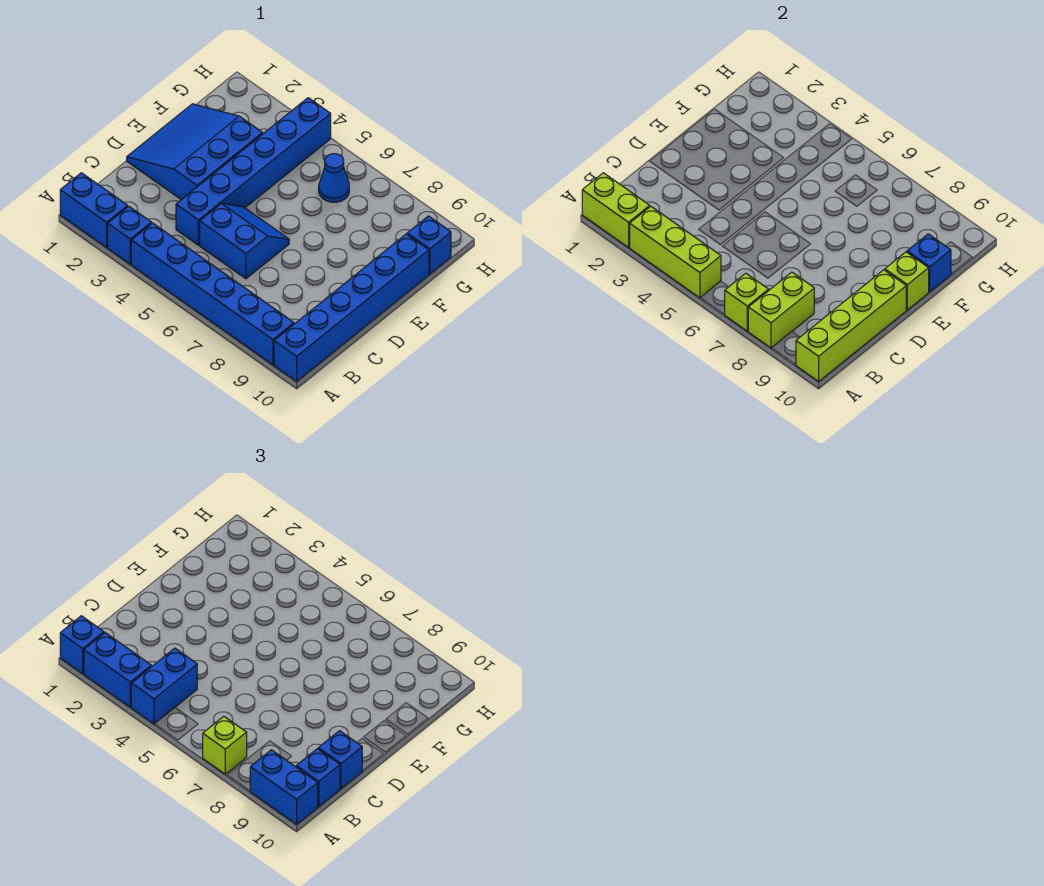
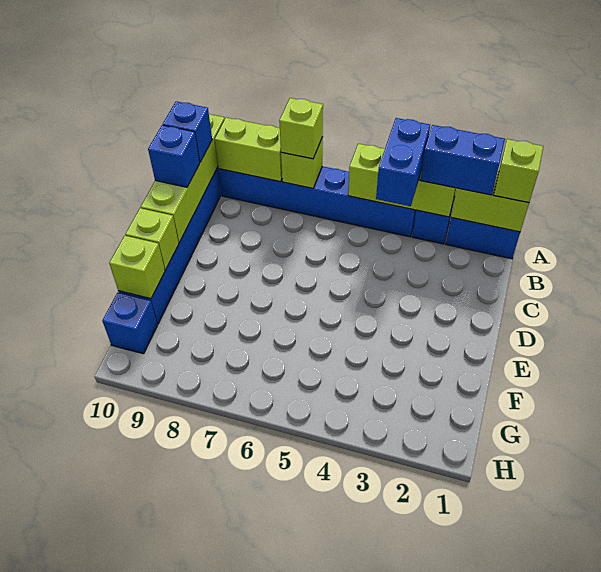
blue brick A1 level 3 -> lime brick A1 level 3
lime brick A8:B8 level 2 -> lime brick A8:A9 level 2
blue brick A9:A10 level 3 -> none
blue brick C4:H4 level 1 -> none
blue slope C5:D6 level 1 top C -> none
blue slope D1:F3 level 1 top 3 -> none
blue brick F10 level 2 -> lime brick F10 level 2
blue cone G6 level 1 -> none

